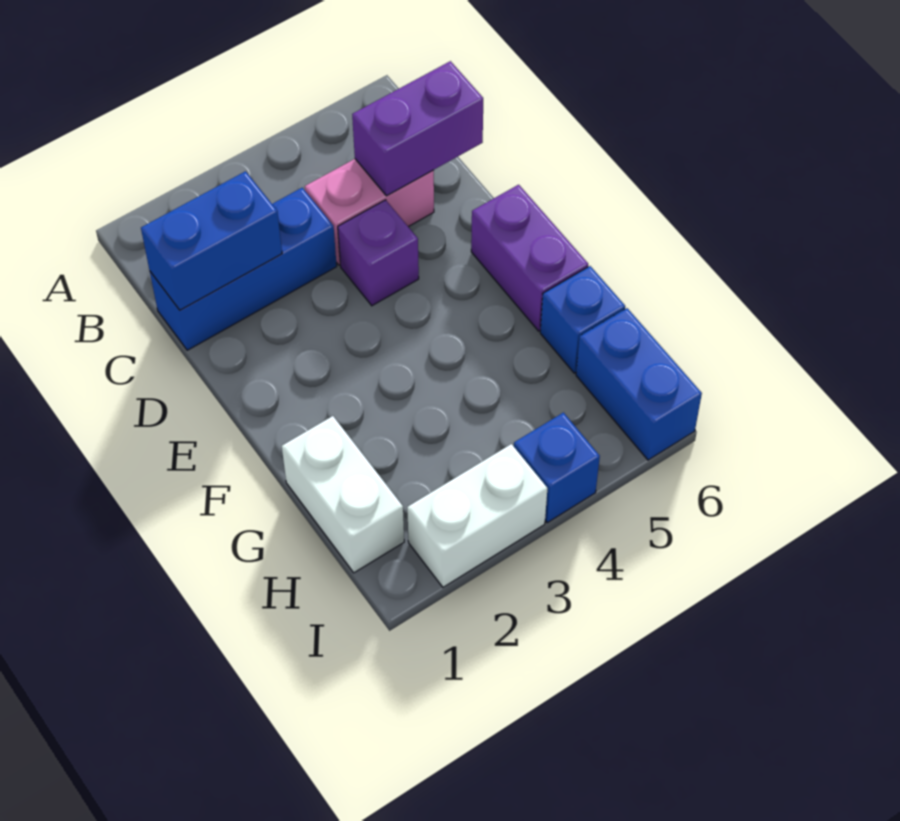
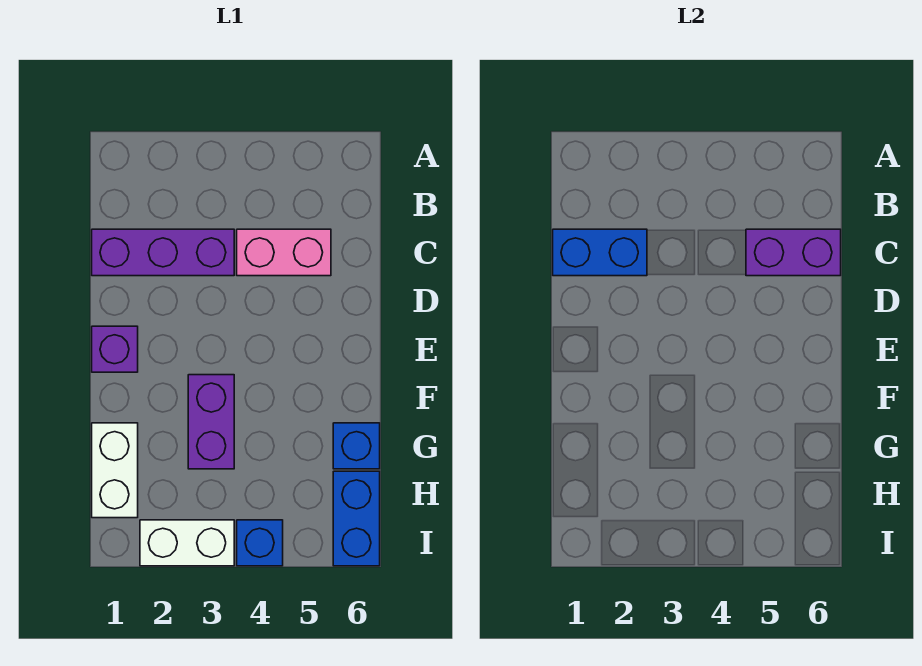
blue brick C1:C3 level 1 -> purple brick C1:C3 level 1
purple brick D4 level 1 -> purple brick E1 level 1
purple brick E6:F6 level 1 -> purple brick F3:G3 level 1

